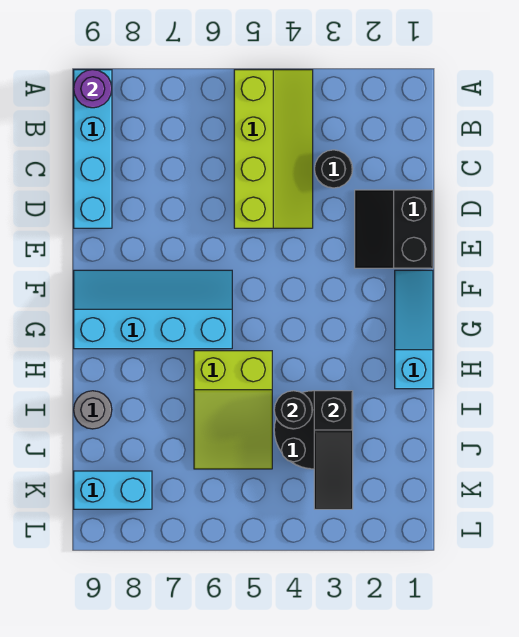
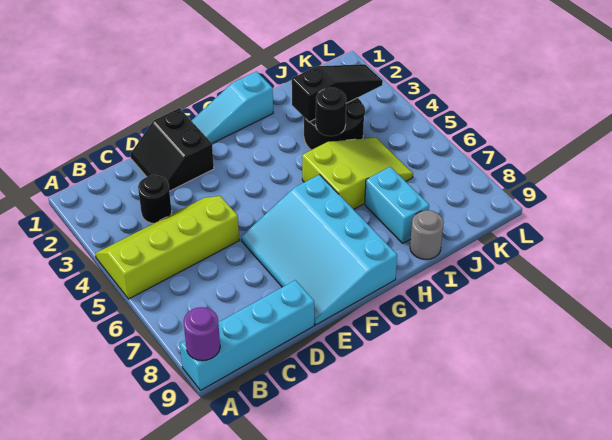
black slope D1:E2 level 1 top 1 -> black slope D1:E2 level 1 top E
cyan slope F6:G9 level 1 top G -> cyan slope E6:G9 level 1 top G
cyan brick K8:K9 level 1 -> cyan brick I7:I8 level 1

